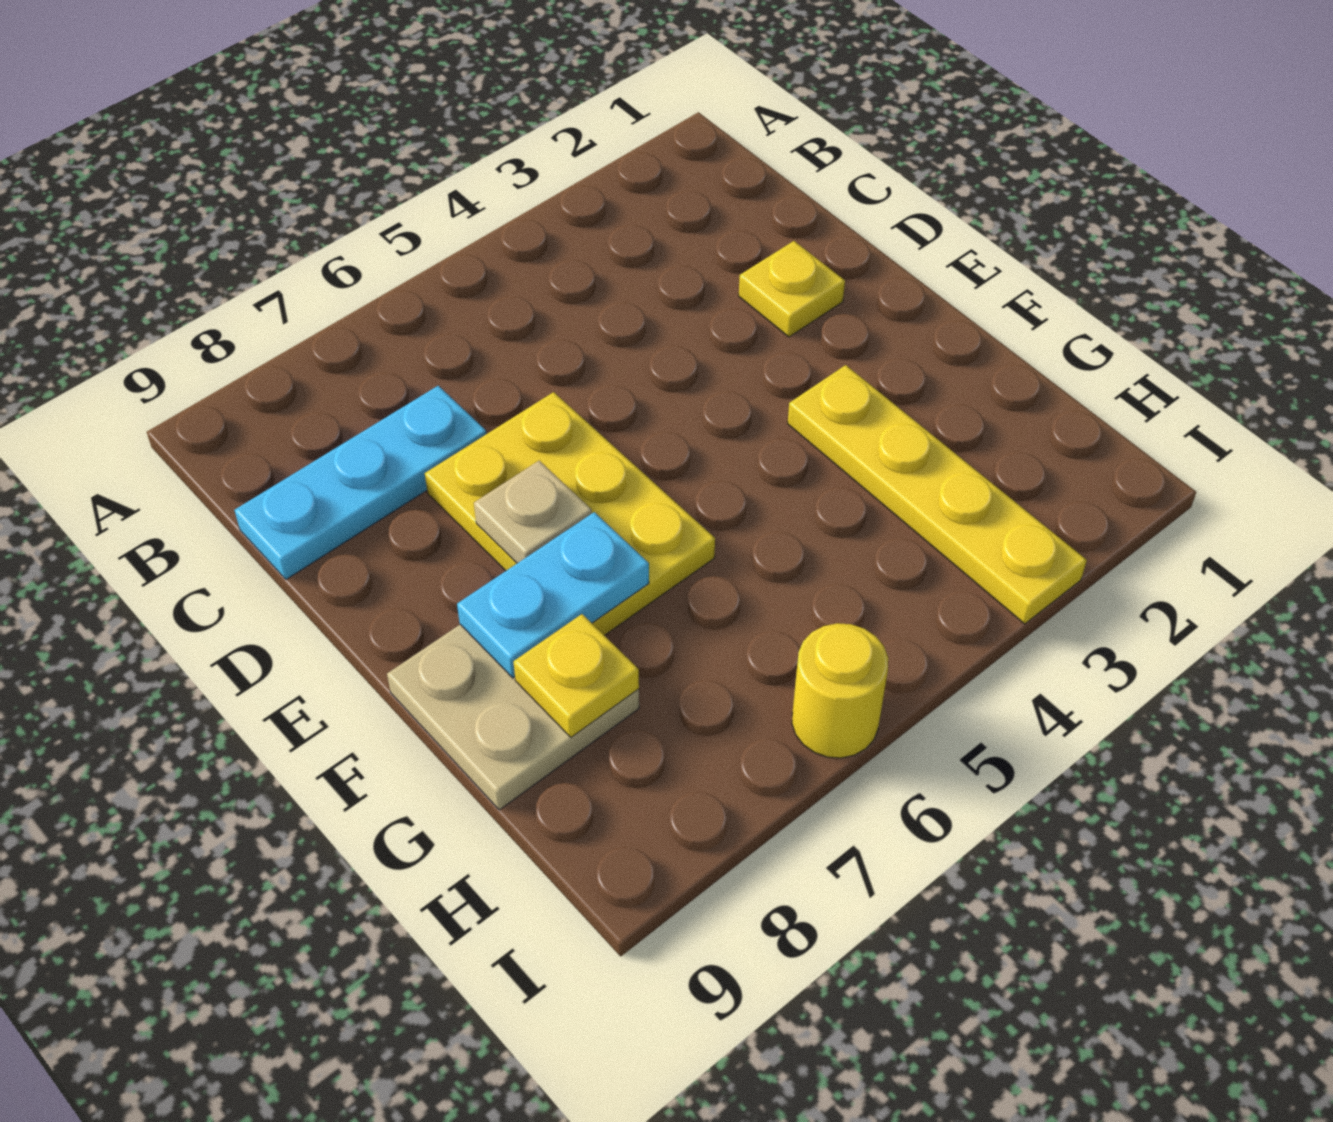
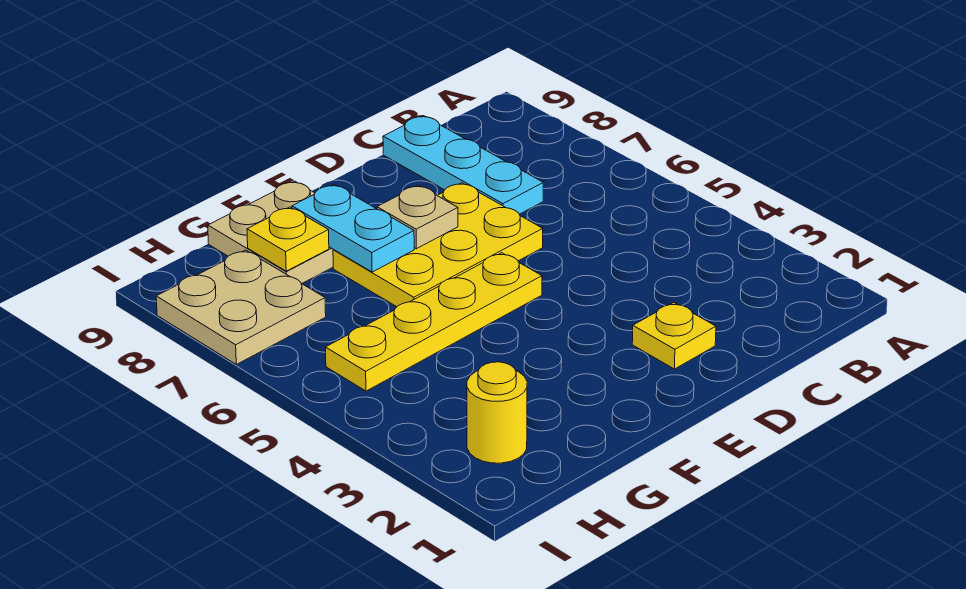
yellow plate F3:I3 level 1 -> yellow plate E5:H5 level 1
none -> tan plate H7:I8 level 1
yellow round brick I6 level 1 -> yellow round brick H2 level 1

